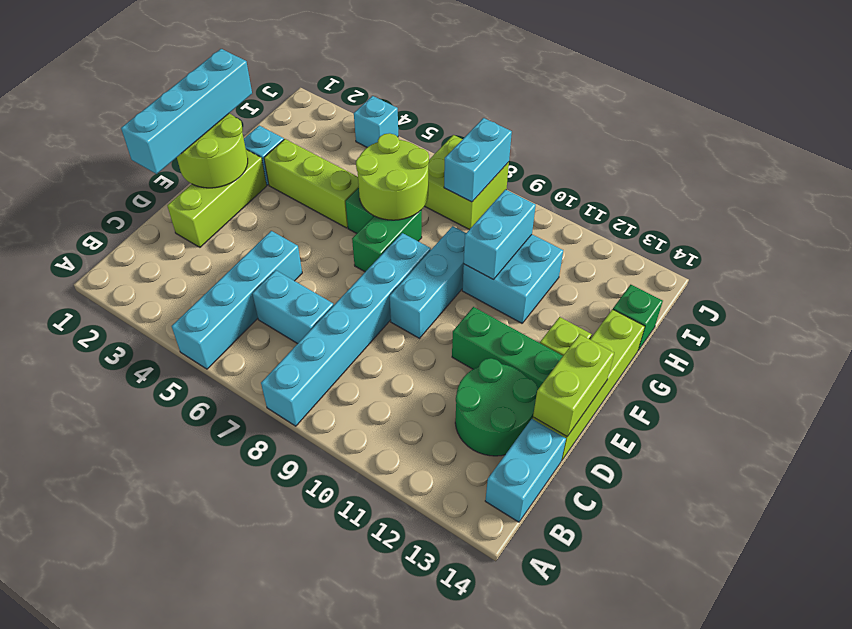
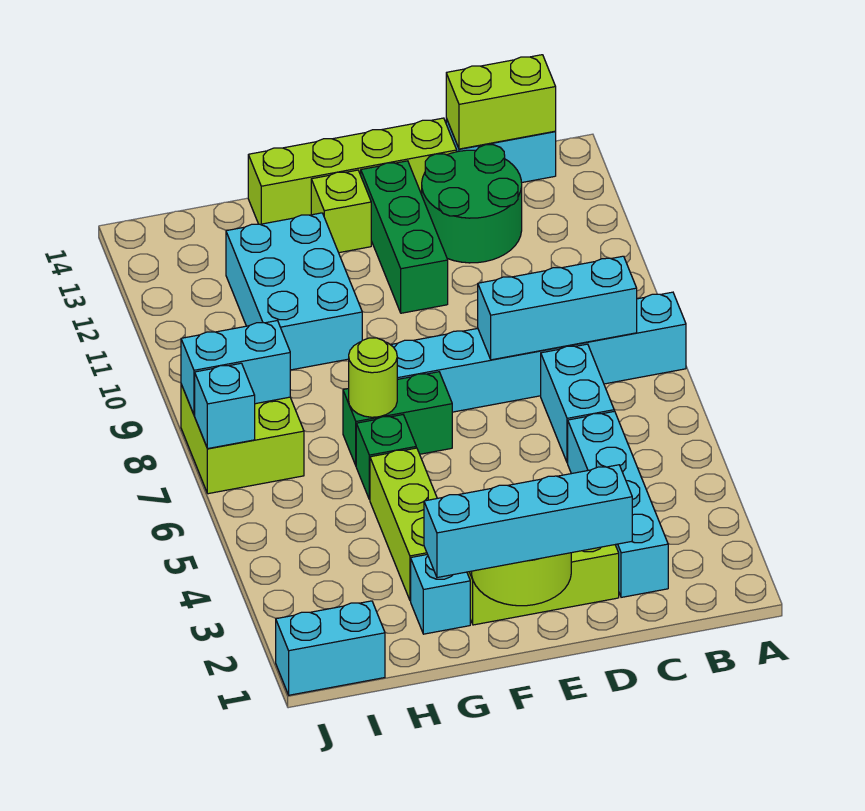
cyan brick A5:D5 level 1 -> cyan brick C2:C5 level 1
lime brick D14:E14 level 2 -> lime brick B14:C14 level 2
cyan brick E9:G9 level 1 -> cyan brick B8:D8 level 2
lime round brick G6:H7 level 2 -> lime round brick G7 level 2
cyan brick G10:H11 level 1 -> cyan brick G10:H12 level 1
cyan brick G10:H10 level 2 -> cyan brick I1:J1 level 1
green brick H14 level 1 -> none
cyan brick J4 level 1 -> cyan brick J7 level 2

